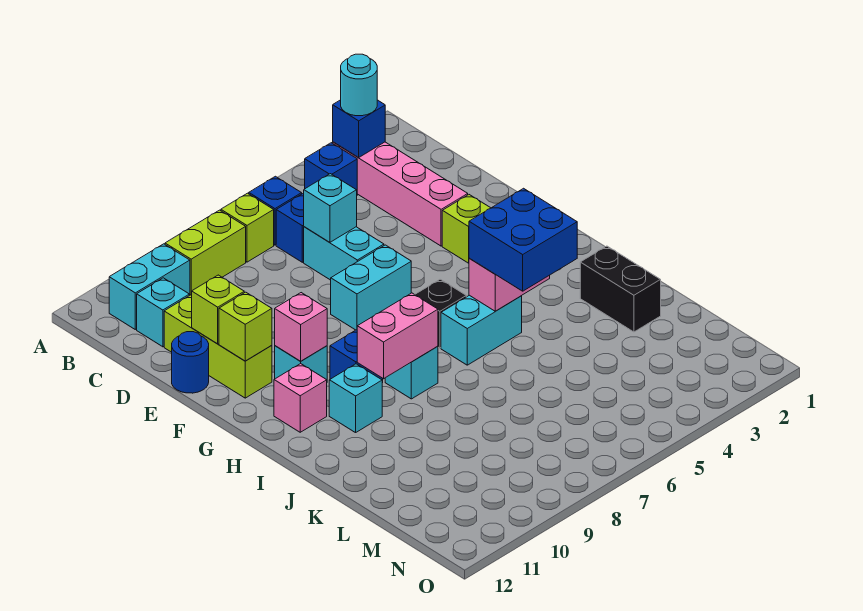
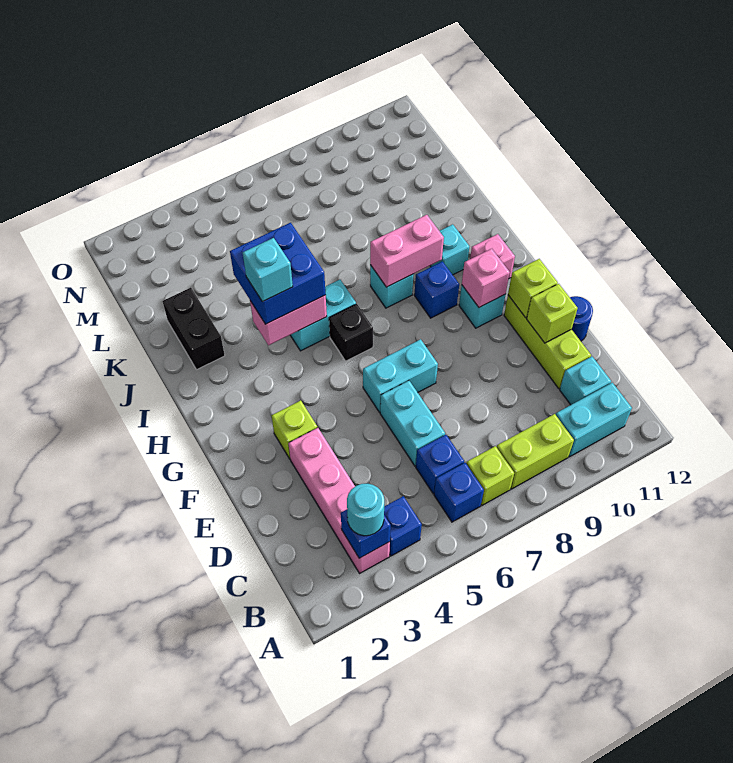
cyan brick D6 level 2 -> cyan brick I4 level 4

